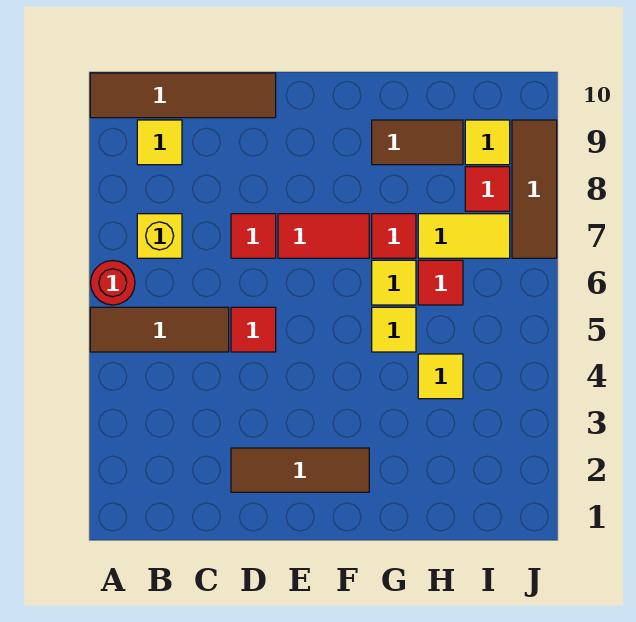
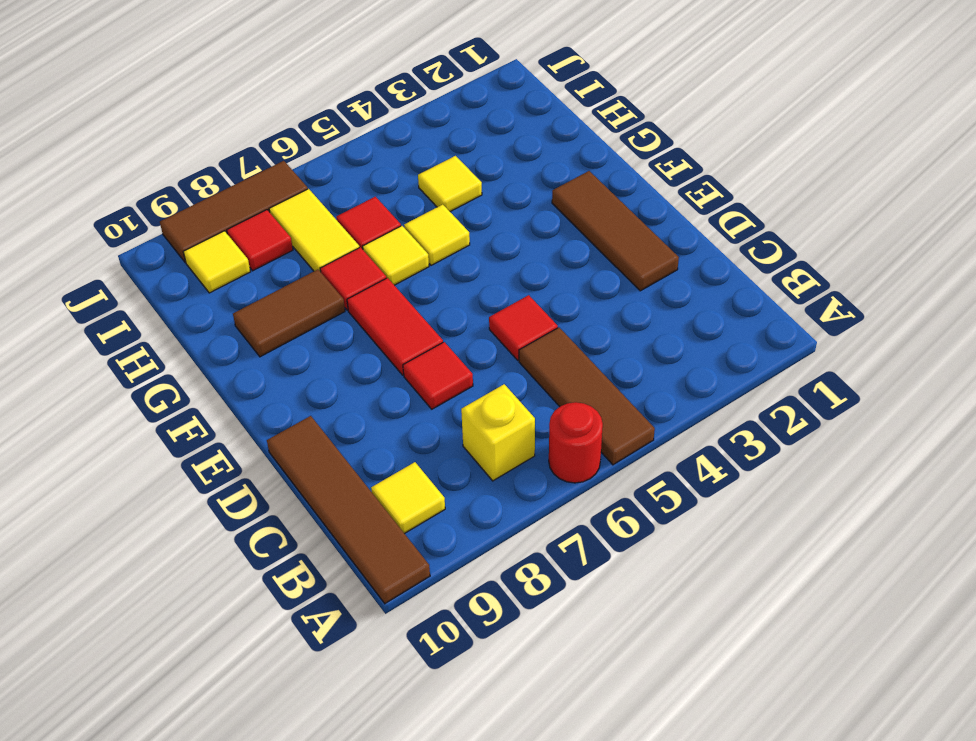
brown tile G9:H9 level 1 -> brown tile G8:G9 level 1

